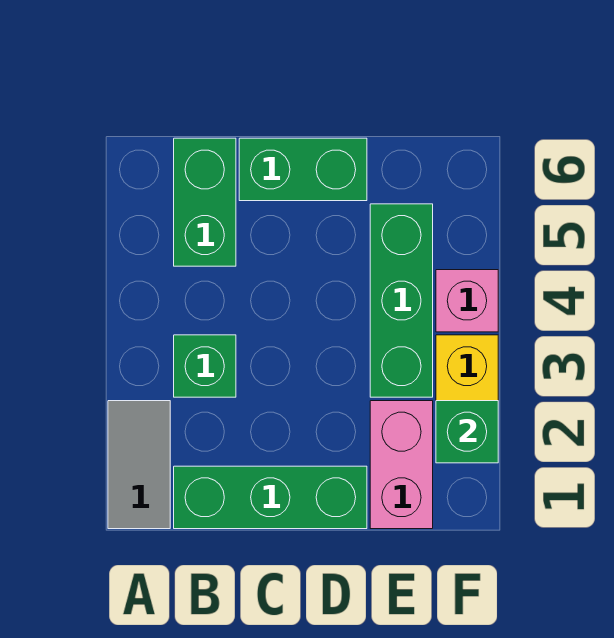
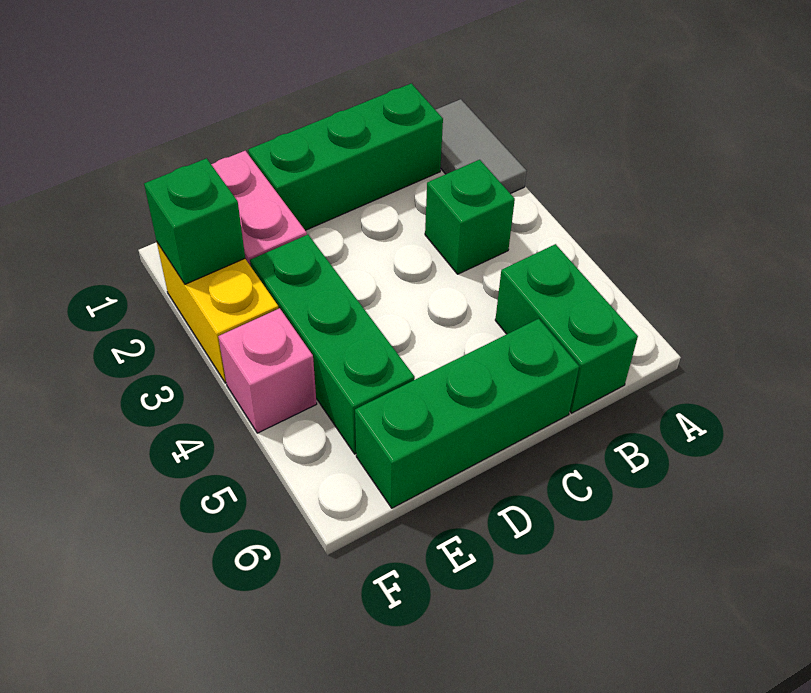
green brick C6:D6 level 1 -> green brick C6:E6 level 1

